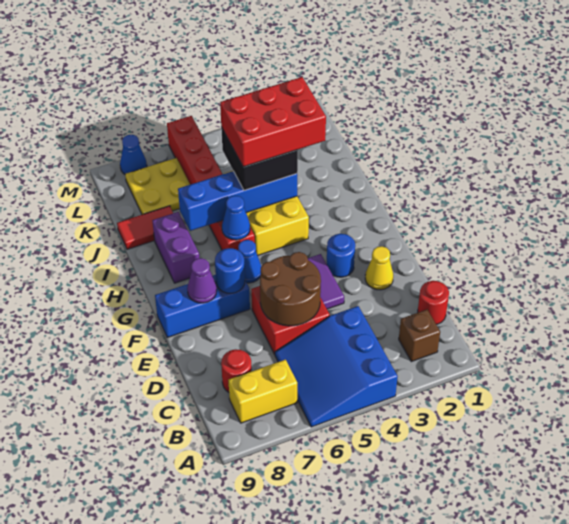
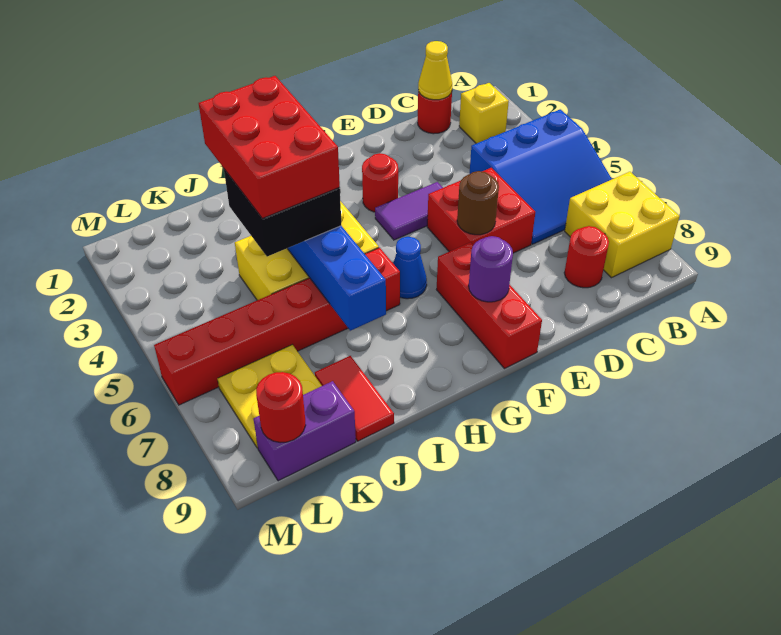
brown brick B2 level 1 -> yellow brick B2 level 1
yellow brick B7:B8 level 1 -> yellow brick A7:B8 level 1
brown round brick D5:E6 level 2 -> brown round brick E6 level 2
yellow cone E2 level 1 -> yellow cone C1 level 2
blue round brick F3 level 1 -> red round brick F3 level 1
blue brick F7:F9 level 1 -> red brick F7:F9 level 1
blue round brick F7 level 2 -> none
purple cone F8 level 2 -> purple round brick F8 level 2
blue cone H6 level 2 -> none
purple brick H8:I8 level 1 -> purple brick K9:L9 level 1
none -> red round brick L9 level 2
blue cone M8 level 1 -> none

